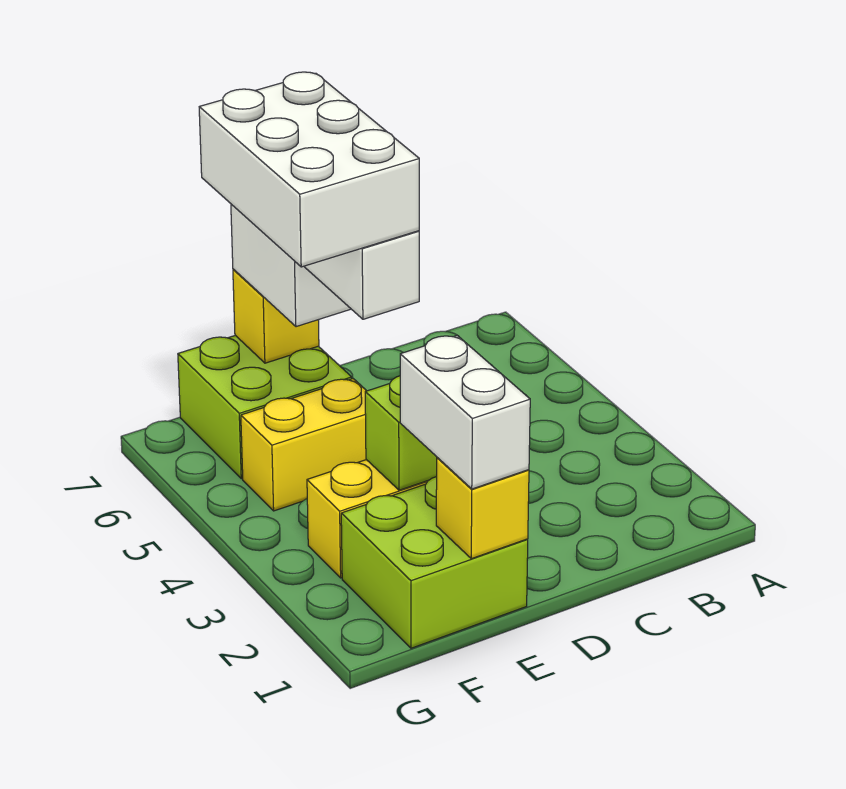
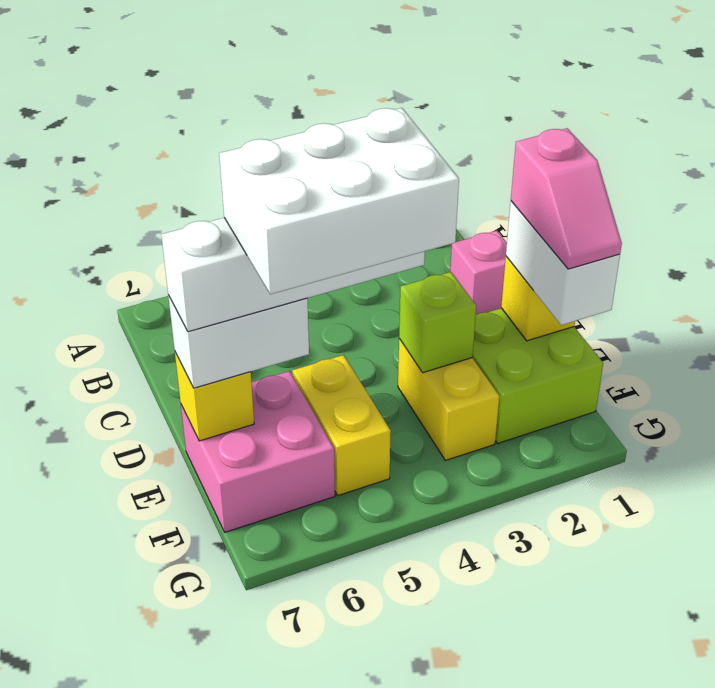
none -> pink brick C1 level 1
white brick E1:E2 level 3 -> white brick E1:F1 level 3
none -> pink slope E1:F1 level 4 top E
lime brick E6:F7 level 1 -> pink brick E6:F7 level 1

